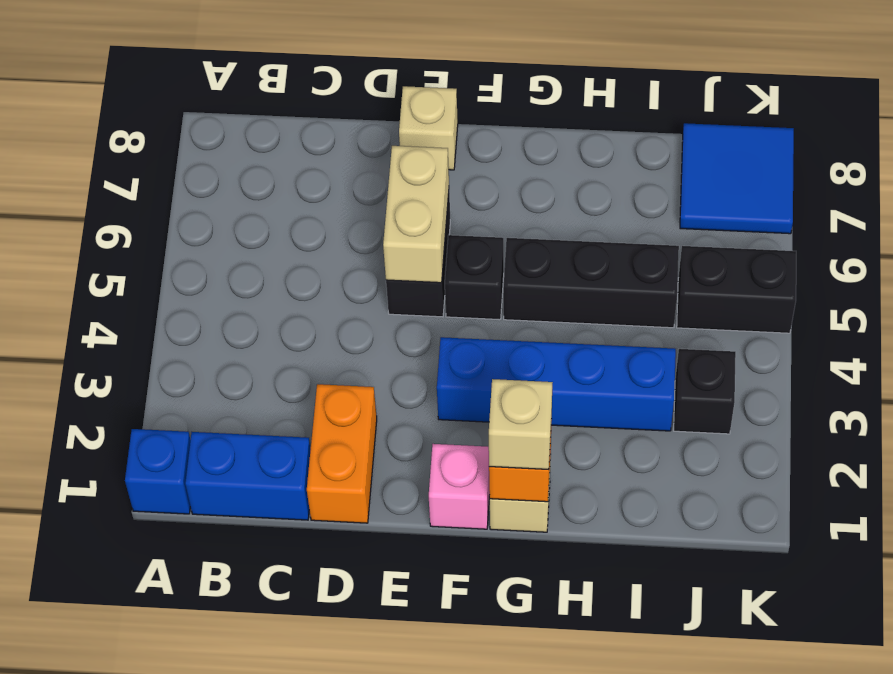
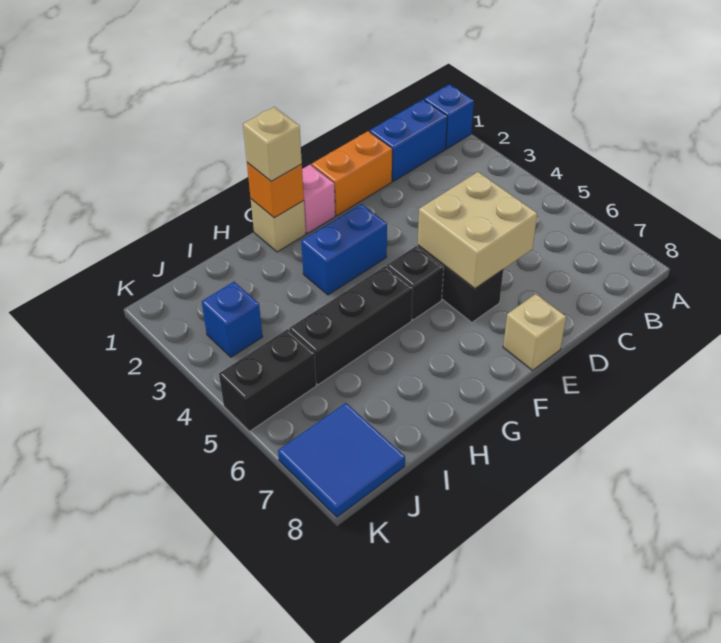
orange brick D1:D2 level 1 -> orange brick D1:E1 level 1
tan brick E5:E6 level 2 -> tan brick D5:E6 level 2
blue brick F3:I3 level 1 -> blue brick F3:G3 level 1
black brick J3 level 1 -> blue brick J3 level 1

